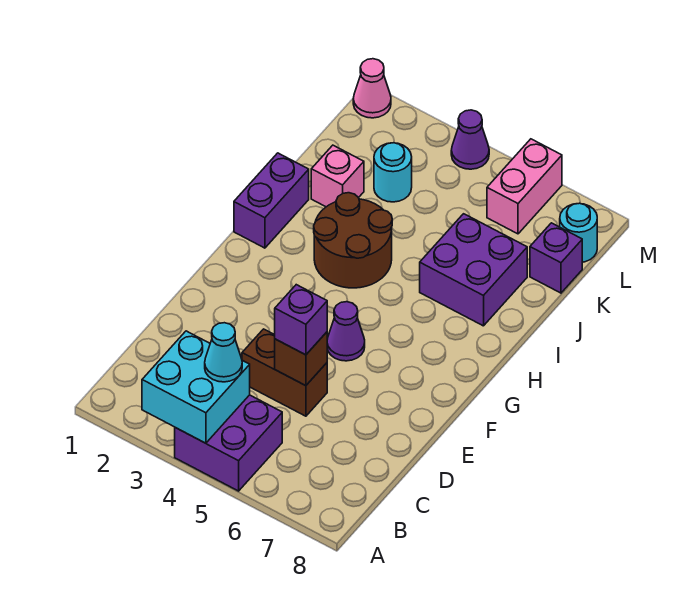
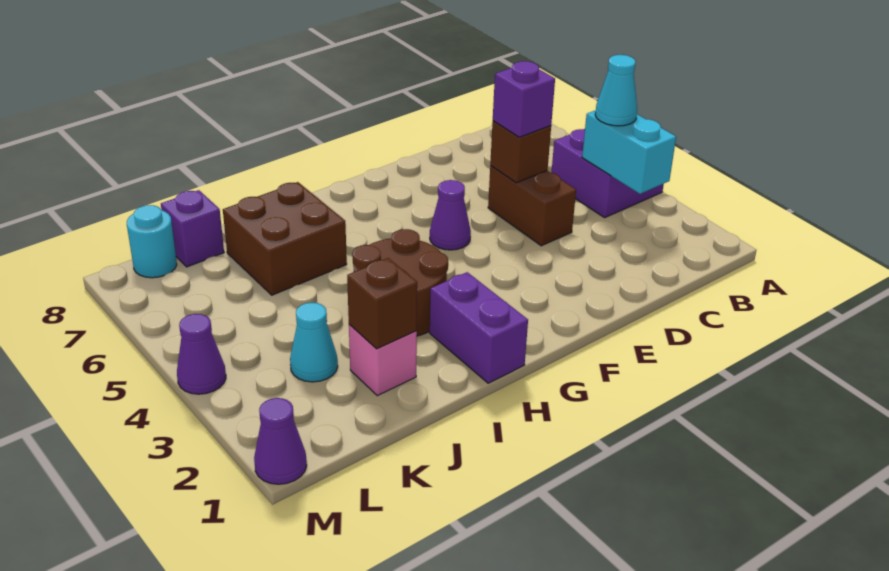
cyan brick A3:B4 level 2 -> cyan brick B3:B4 level 2
purple brick H1:I1 level 1 -> purple brick H1:H2 level 1
purple brick I6:J7 level 1 -> brown brick I6:J7 level 1
none -> brown brick J2 level 2
cyan round brick K3 level 1 -> cyan cone K3 level 1
pink brick L6:M6 level 1 -> none
pink cone M1 level 1 -> purple cone M1 level 1

